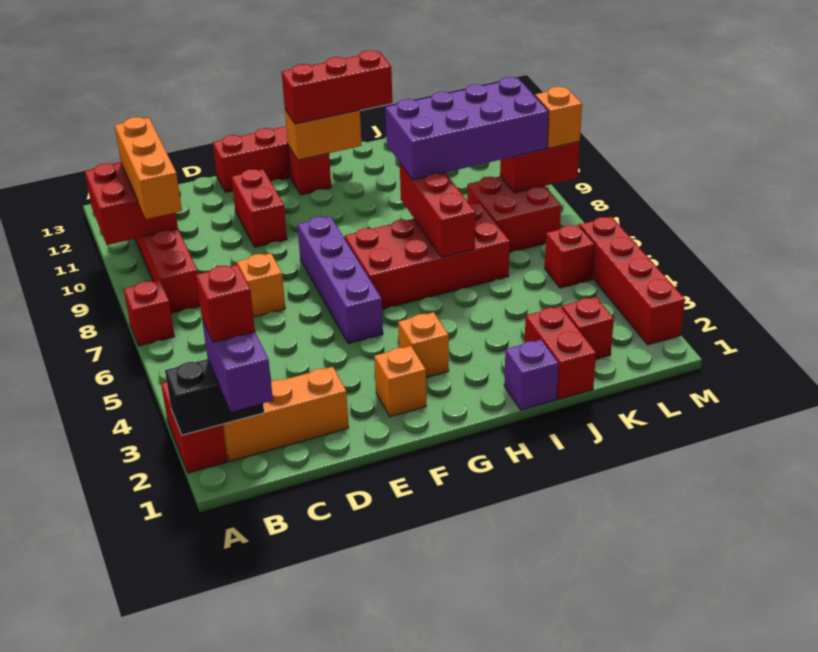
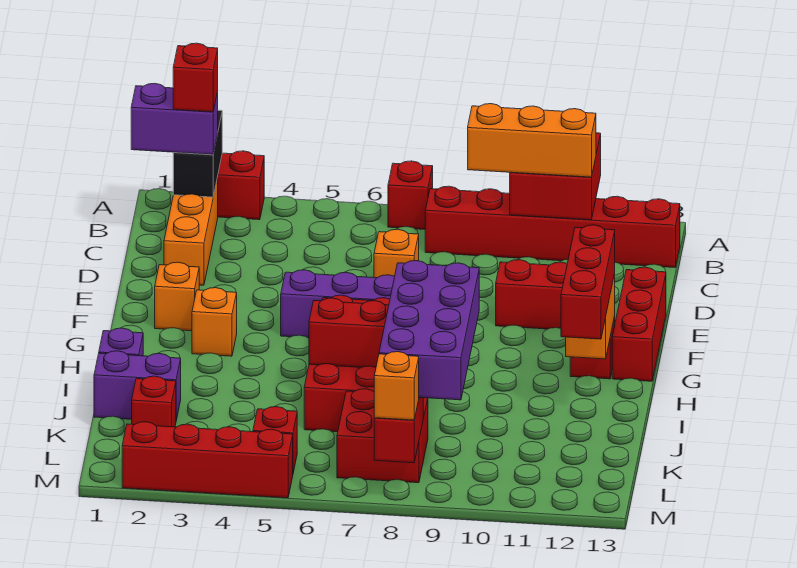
red brick J1:J2 level 1 -> purple brick J1:J2 level 1

